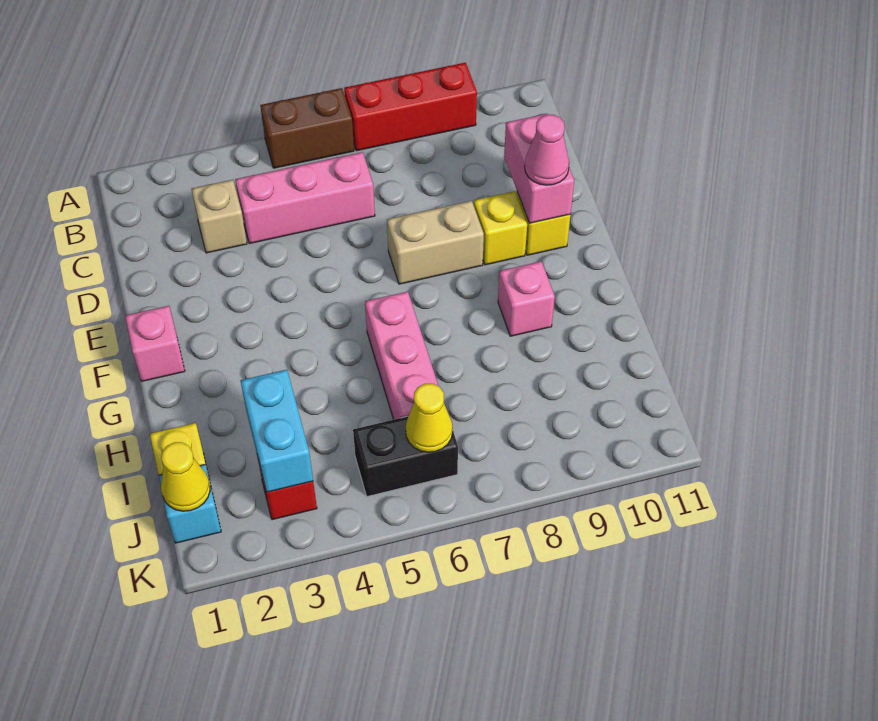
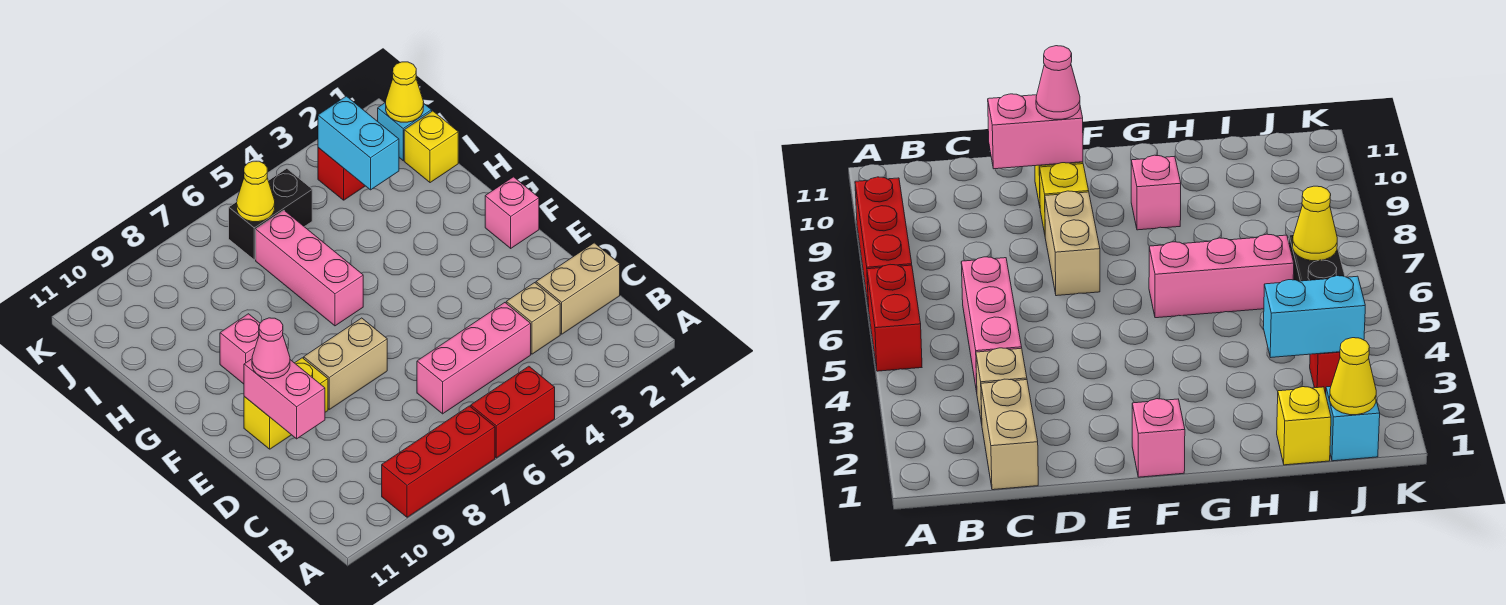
brown brick A5:A6 level 1 -> red brick A5:A6 level 1
none -> tan brick C1:C2 level 1

